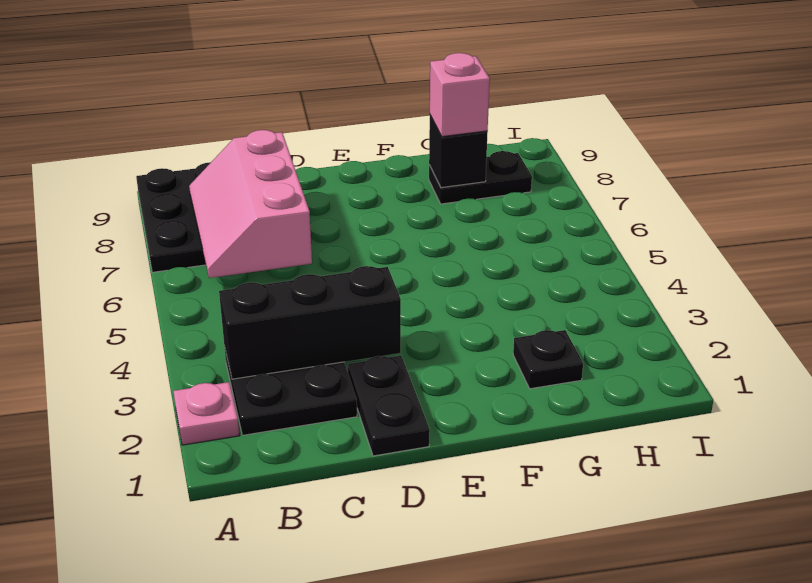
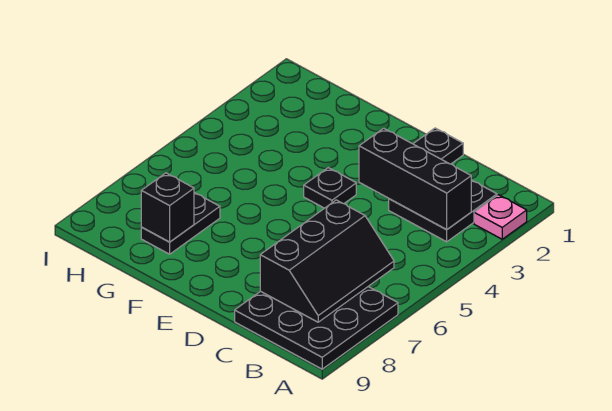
pink slope B6:C8 level 2 top C -> black slope B6:C8 level 2 top C
black plate G2 level 1 -> black plate E4 level 1
black plate G8:H8 level 1 -> black plate G7:G8 level 1
pink brick G8 level 3 -> none

